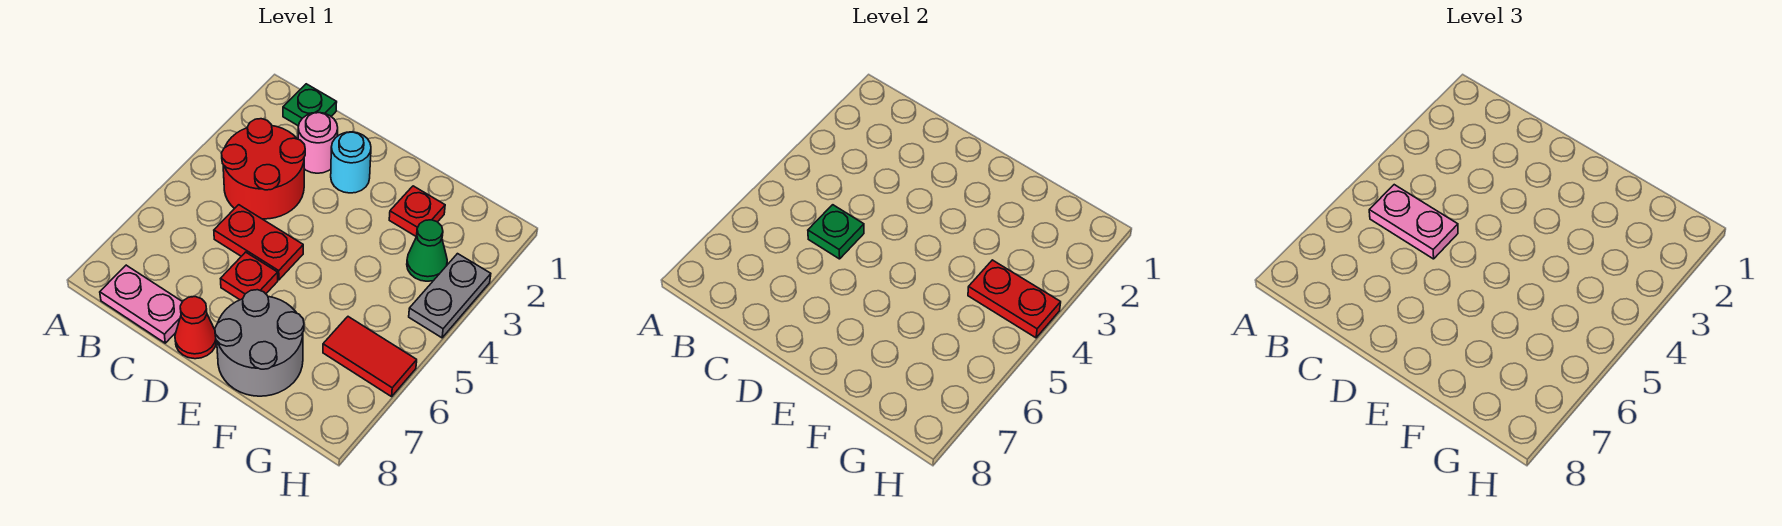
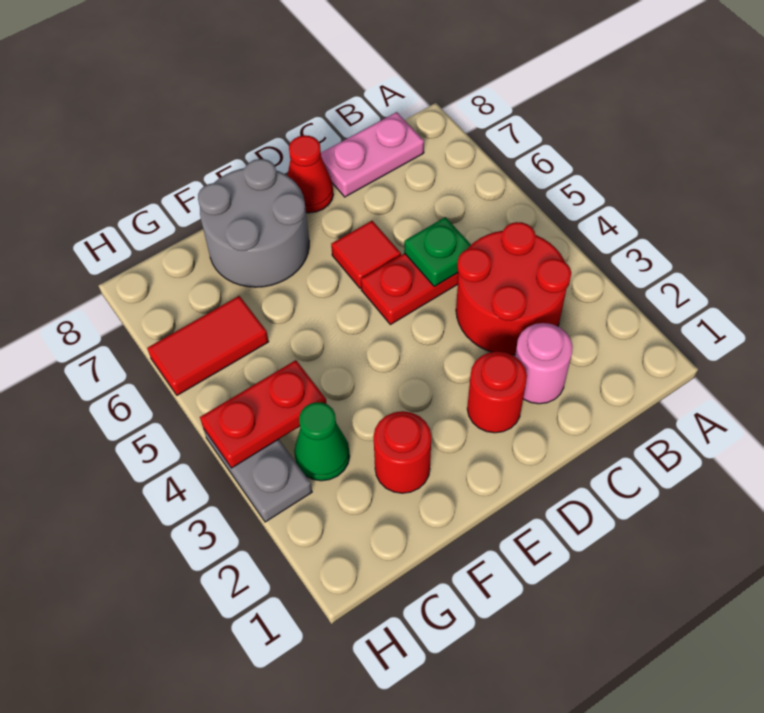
green plate B1 level 1 -> none
pink plate B5:C5 level 3 -> none
cyan round brick D2 level 1 -> red round brick D2 level 1
red plate D6 level 1 -> red tile D6 level 1
red plate F2 level 1 -> red round brick F2 level 1

